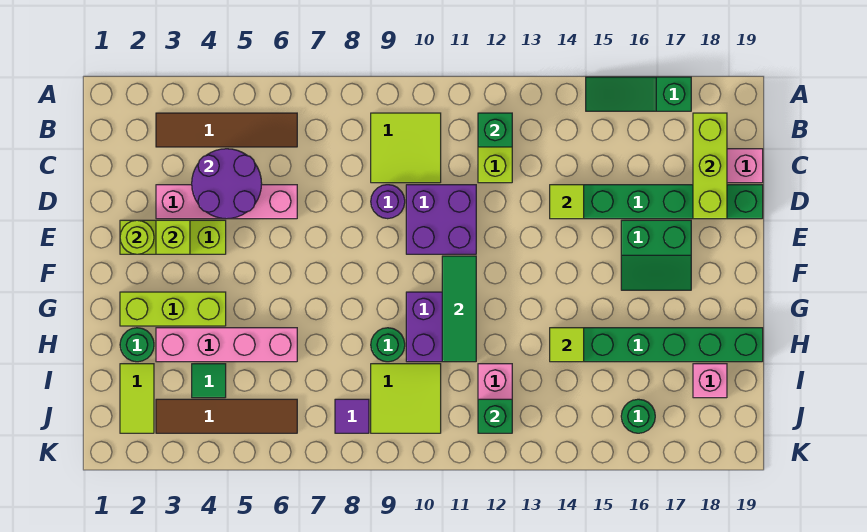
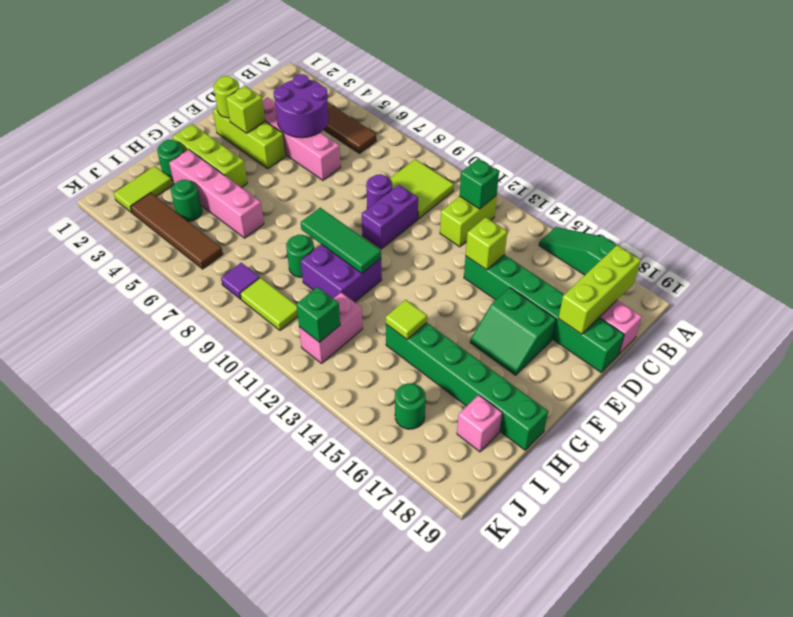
purple brick D10:E11 level 1 -> purple brick D10:E10 level 1
lime tile D14 level 2 -> lime brick D14 level 2
green tile F11:H11 level 2 -> green tile G9:G11 level 2
green tile I4 level 1 -> green round brick I4 level 1
lime tile I9:J10 level 1 -> lime tile J9:J10 level 1

